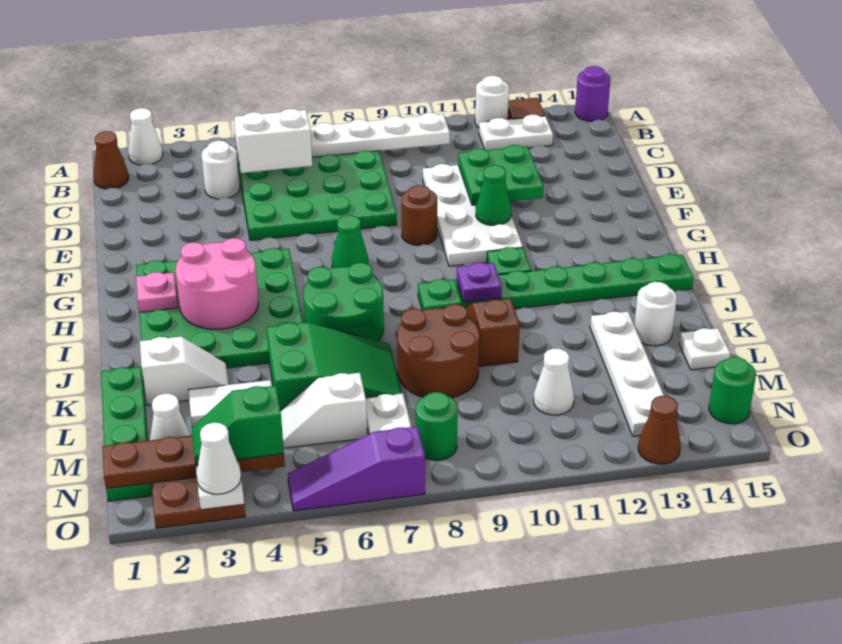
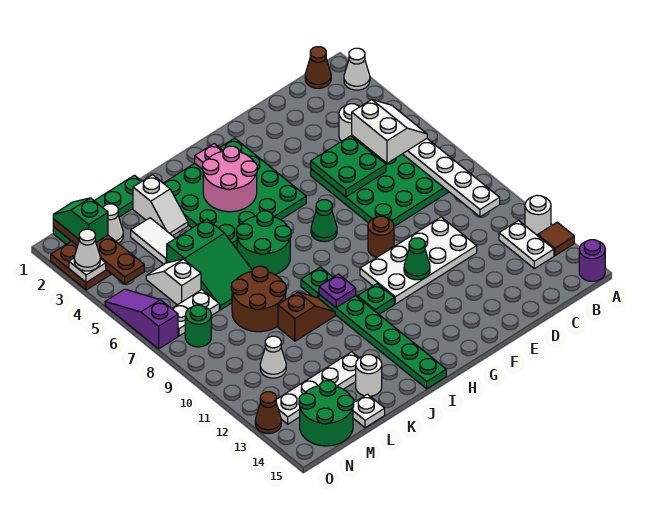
green plate D11:E12 level 2 -> green plate D5:E6 level 2
green slope N3:N4 level 3 top 4 -> green slope N1:N2 level 3 top 2
green round brick N15 level 1 -> green round brick M14:N15 level 1

